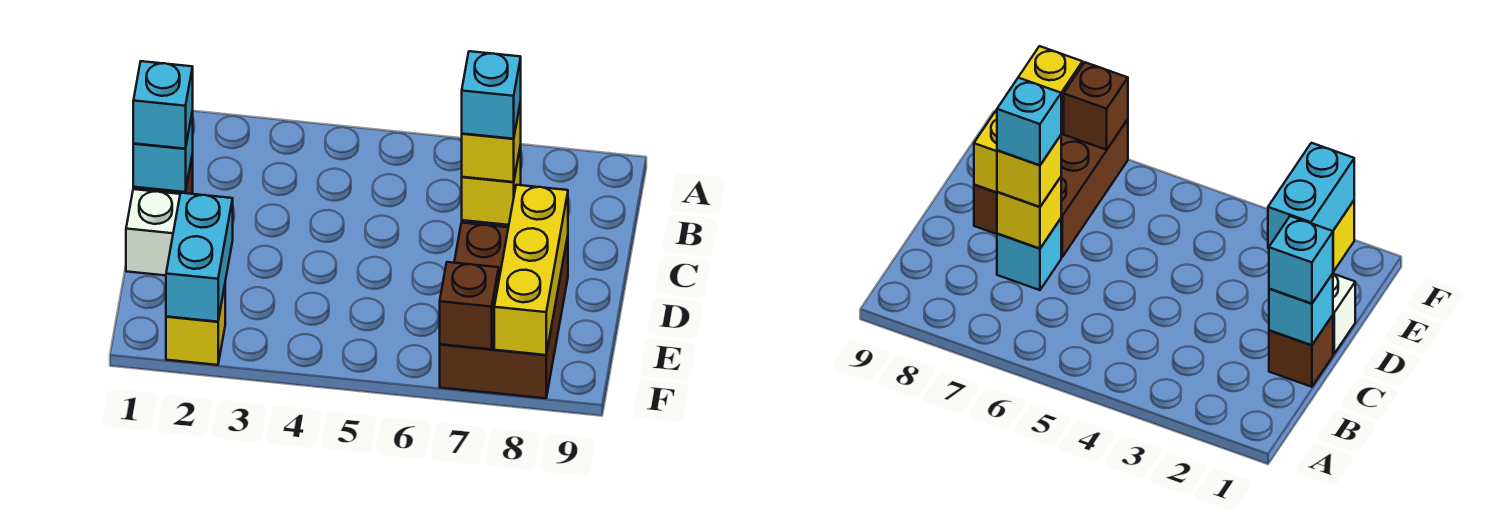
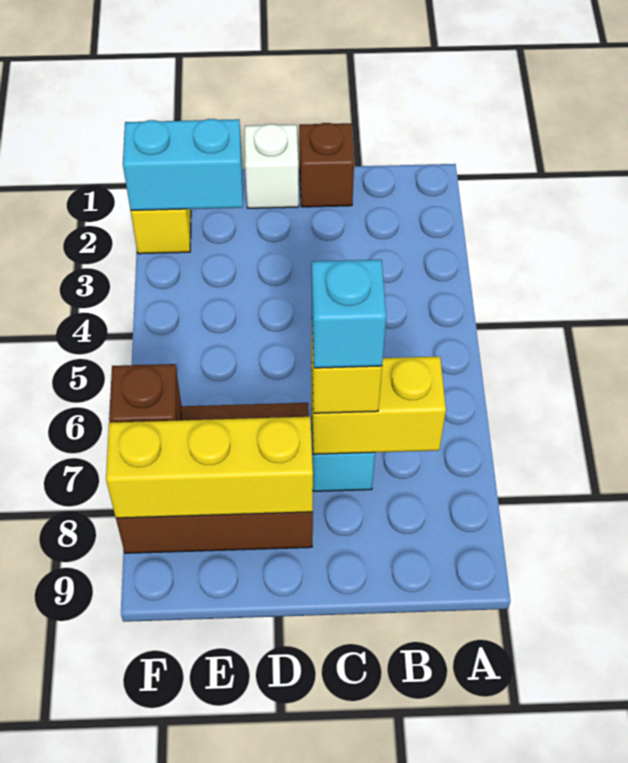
cyan brick C1 level 2 -> none
cyan brick C1 level 3 -> none
yellow brick C7 level 2 -> yellow brick B7:C7 level 2

